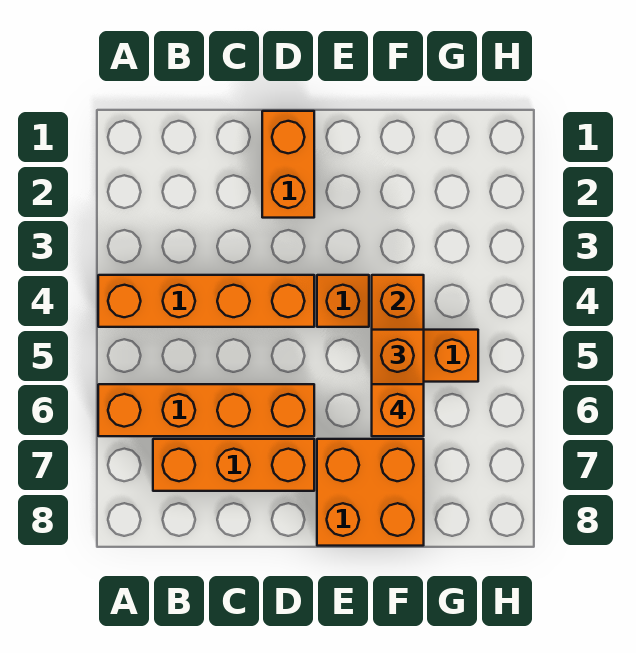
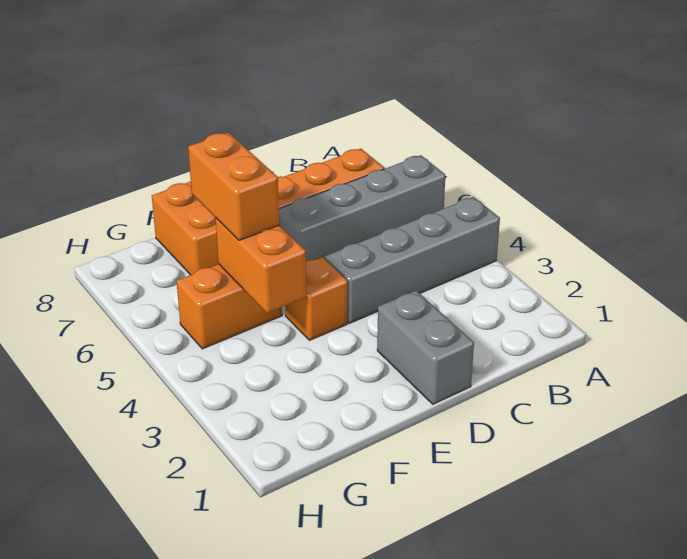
orange brick A4:D4 level 1 -> grey brick A4:D4 level 1
orange brick A6:D6 level 1 -> grey brick A6:D6 level 1
orange brick D1:D2 level 1 -> grey brick D1:D2 level 1
orange brick F6 level 4 -> none

